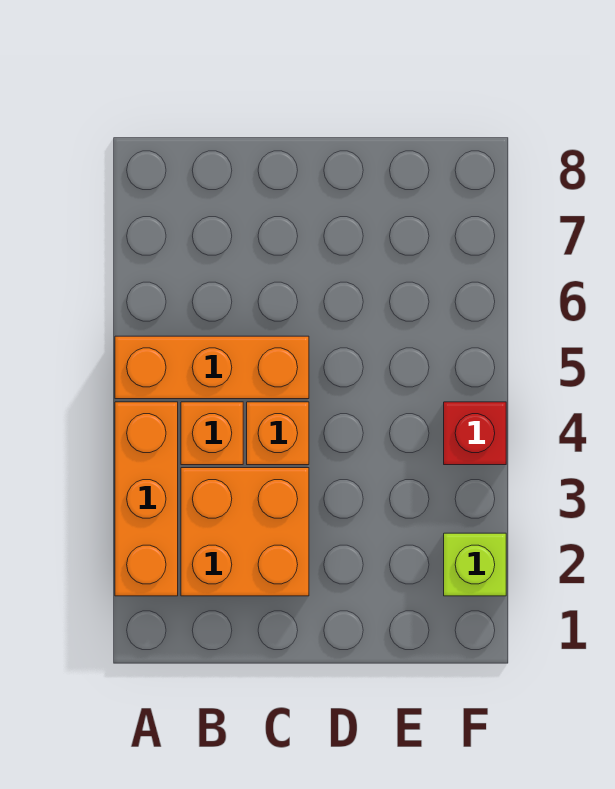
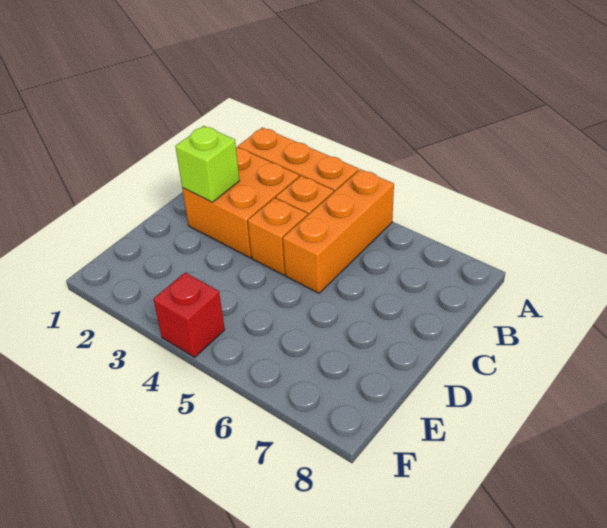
lime brick F2 level 1 -> lime brick C2 level 2

